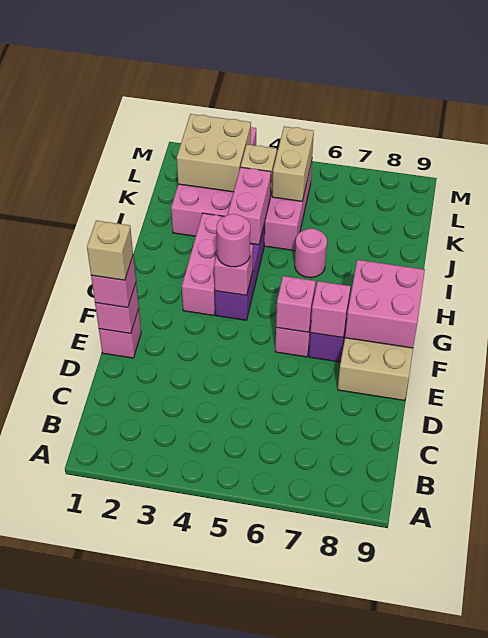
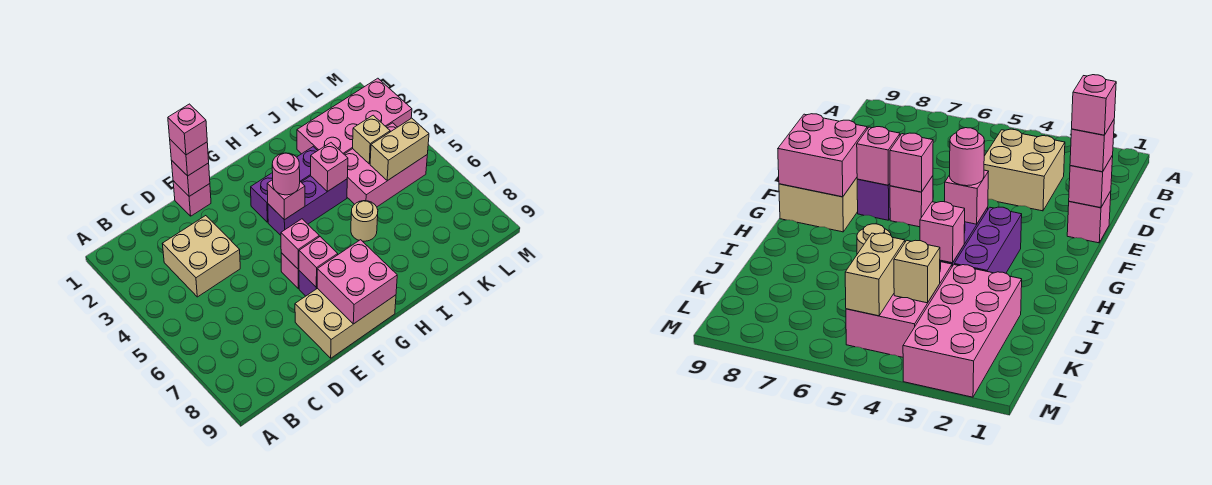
tan brick E1 level 4 -> pink brick E1 level 4
pink brick G3:I3 level 1 -> purple brick G3:I3 level 1
pink brick I4:J4 level 2 -> pink brick I4 level 2
pink round brick I6 level 1 -> tan round brick I6 level 1
tan brick K2:L3 level 2 -> tan brick C3:D4 level 1

